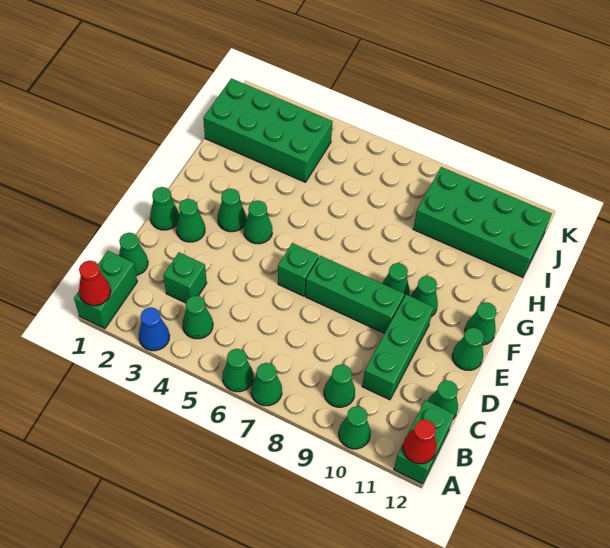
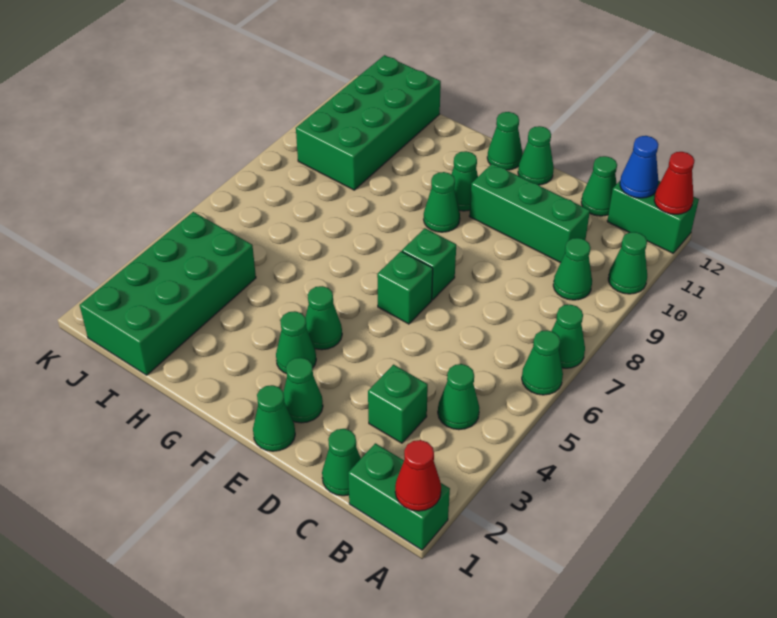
blue cone A3 level 1 -> blue cone B12 level 2
green brick E7:E9 level 1 -> green brick E7 level 1

